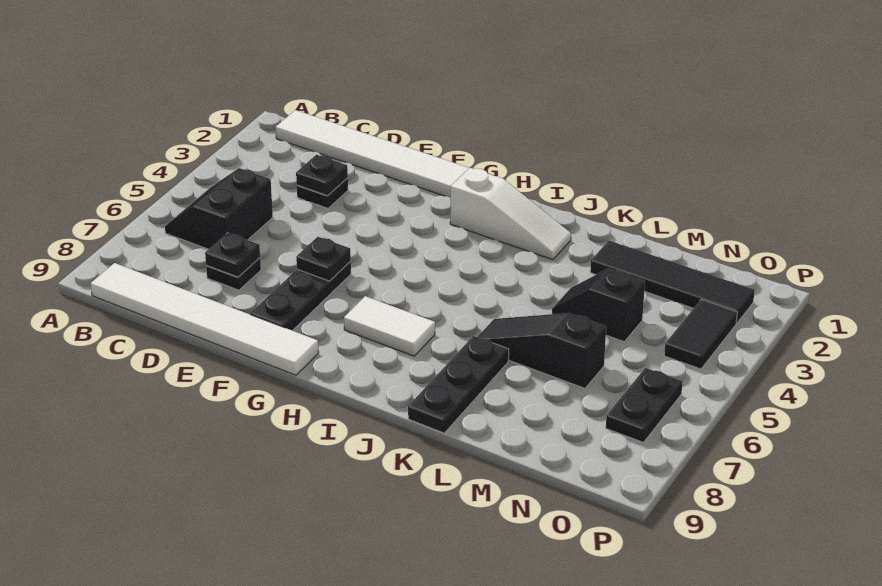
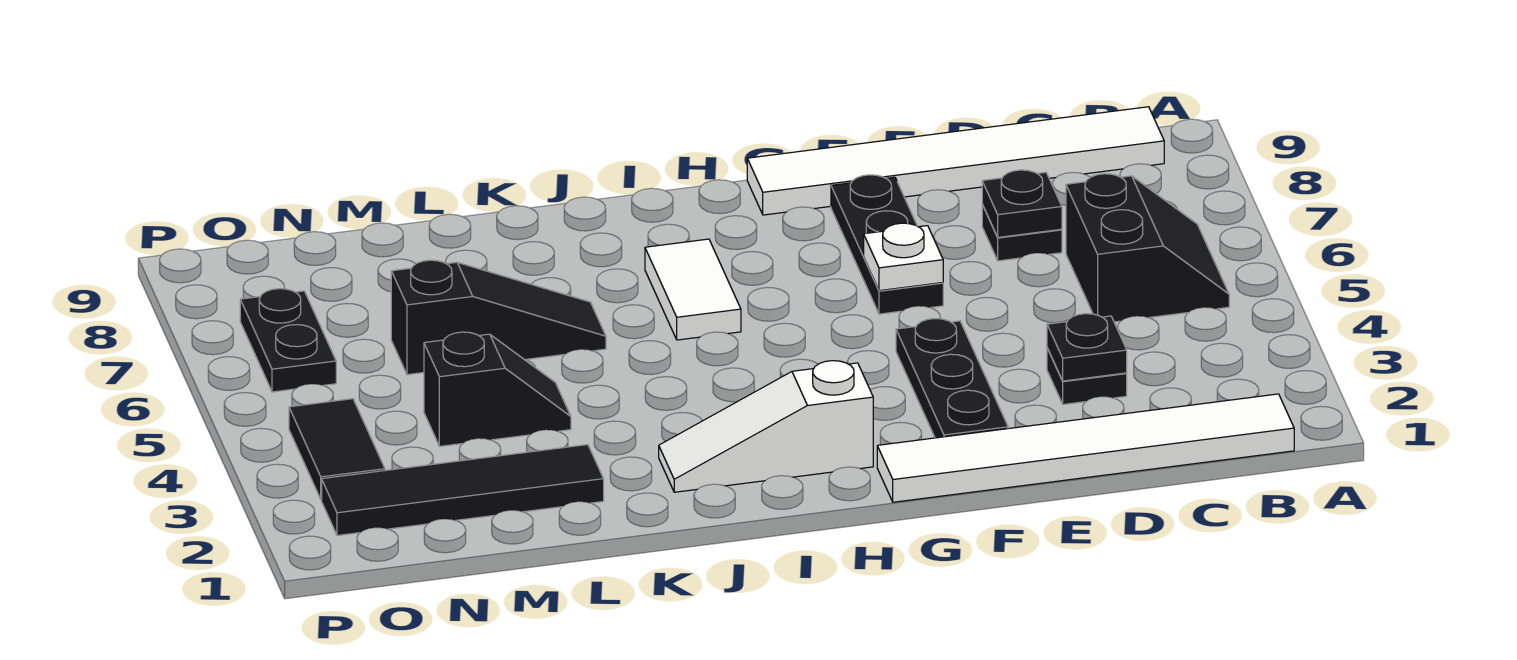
black plate F6 level 2 -> white plate F6 level 2
white tile H7:I7 level 1 -> white tile I6:I7 level 1
black plate K7:K9 level 1 -> black plate F2:F4 level 1

